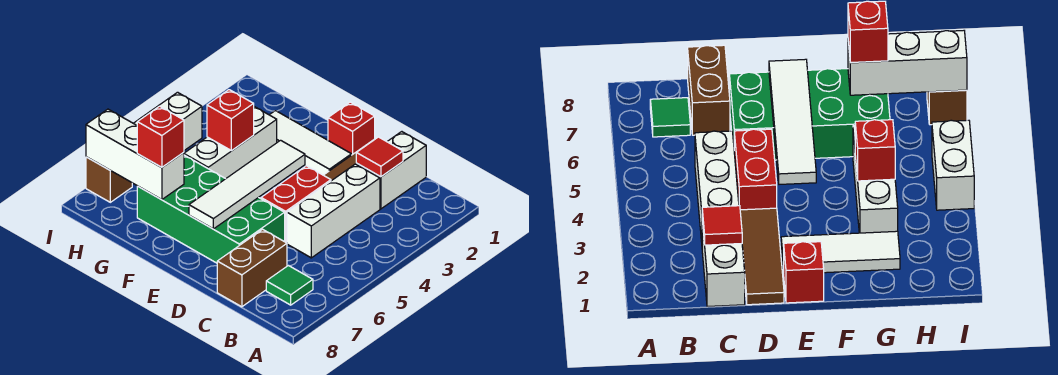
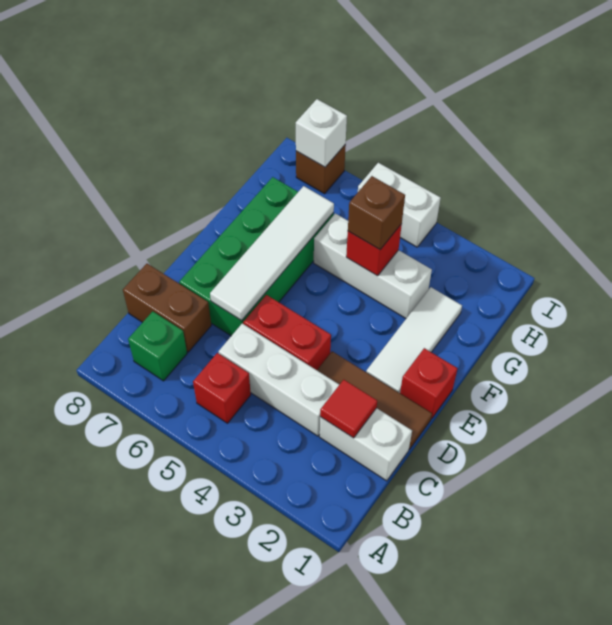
green tile B7 level 1 -> green brick B7 level 1
white tile E4:E7 level 2 -> white tile D6:G6 level 2
none -> brown brick G4 level 3
white brick G7:I7 level 2 -> white brick I7 level 2
red brick G7 level 3 -> red brick B5 level 1

